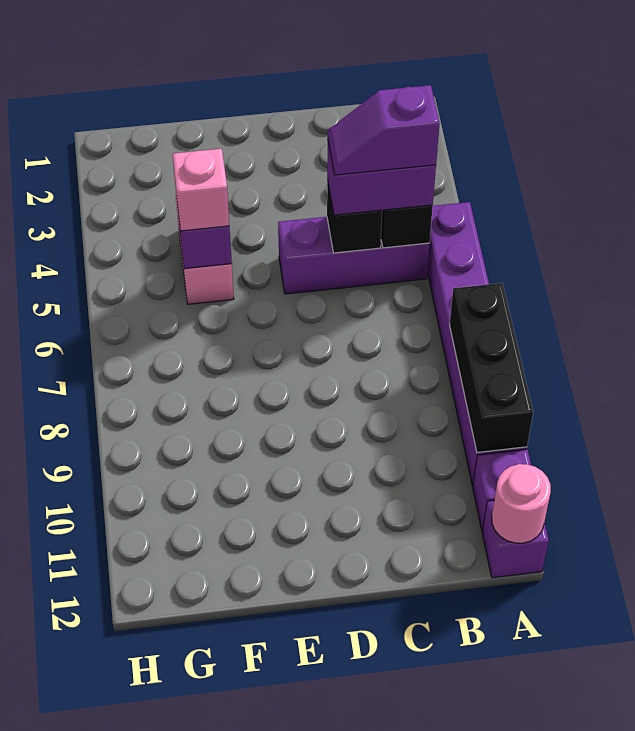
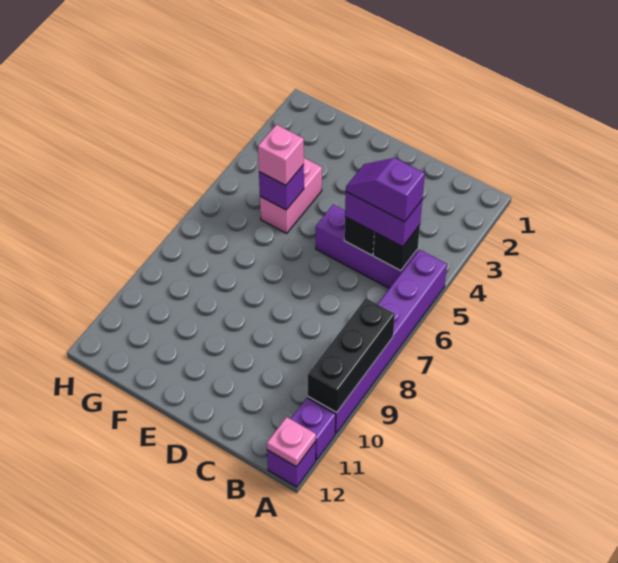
pink round brick A12 level 2 -> pink plate A12 level 2

